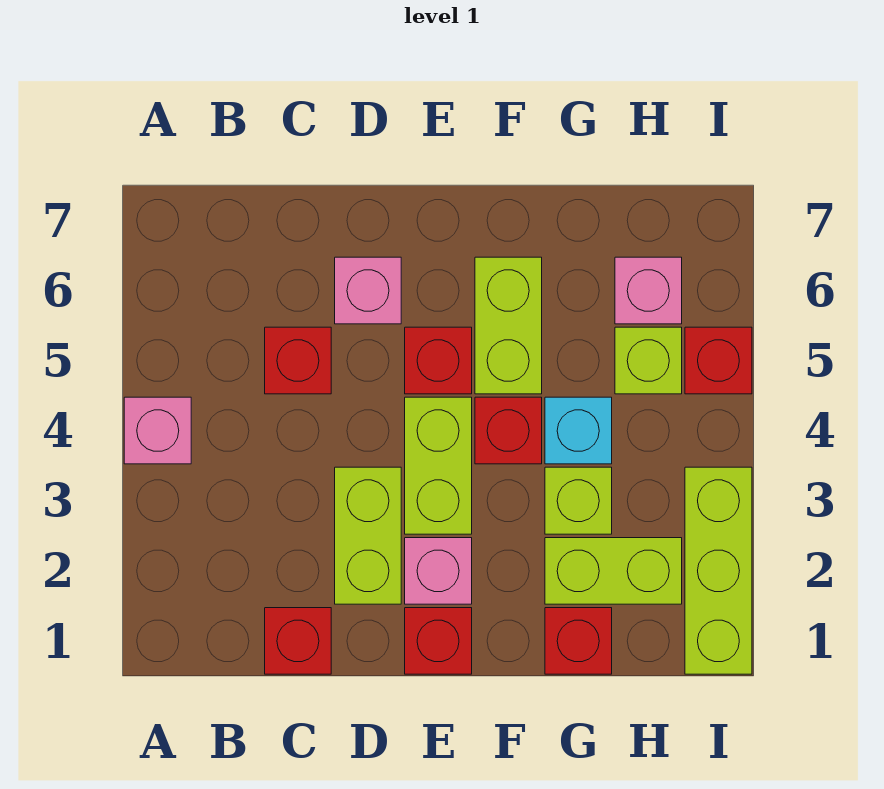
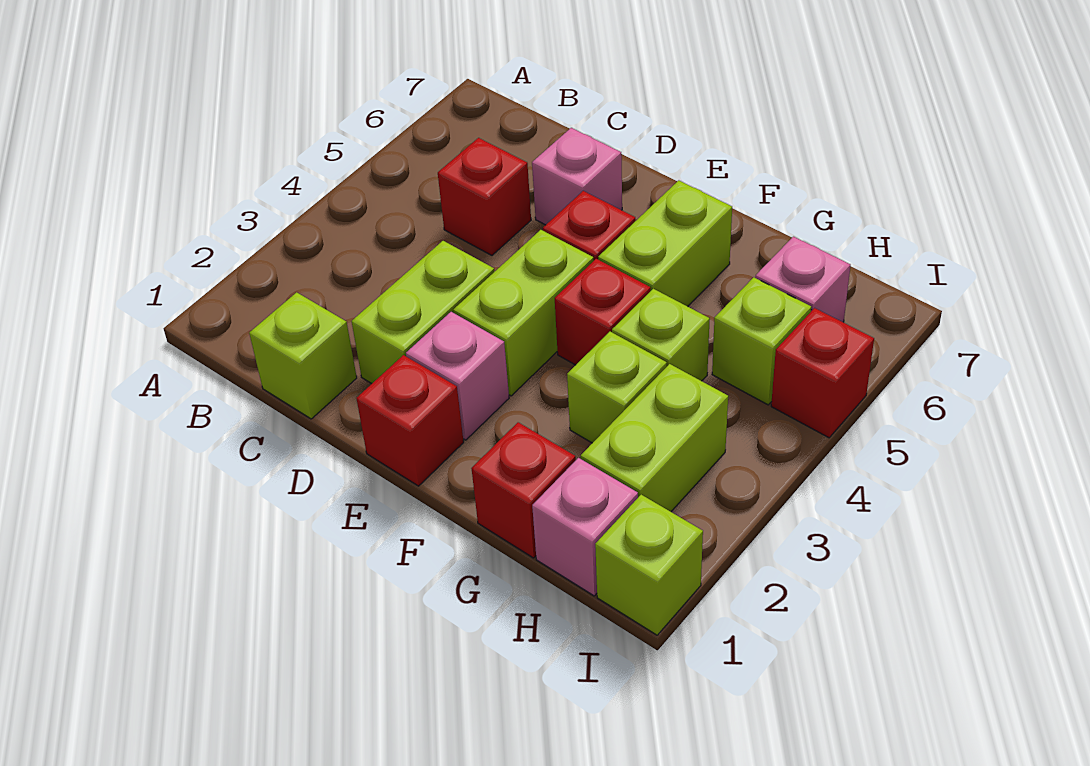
pink brick A4 level 1 -> pink brick H1 level 1
red brick C1 level 1 -> lime brick C1 level 1
lime brick G2:H2 level 1 -> lime brick H2:H3 level 1
cyan brick G4 level 1 -> lime brick G4 level 1
lime brick I1:I3 level 1 -> lime brick I1 level 1

